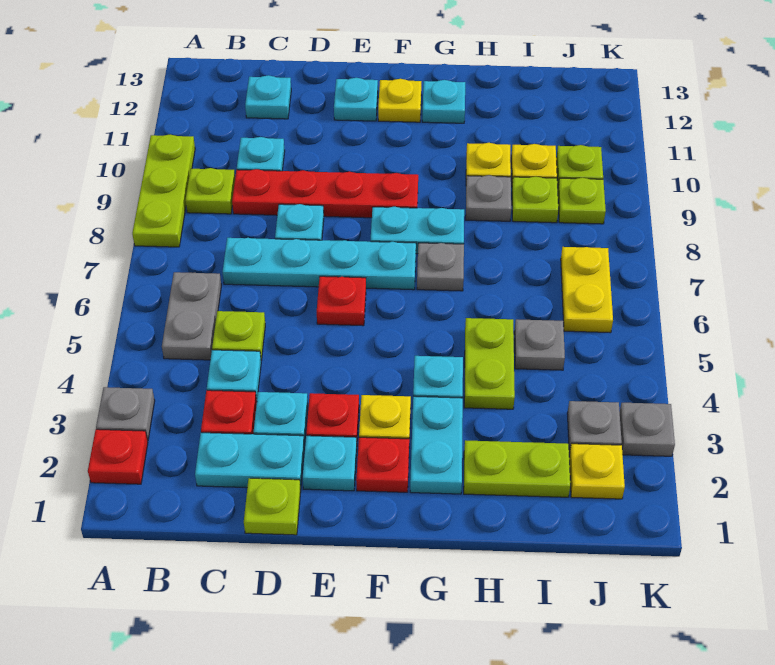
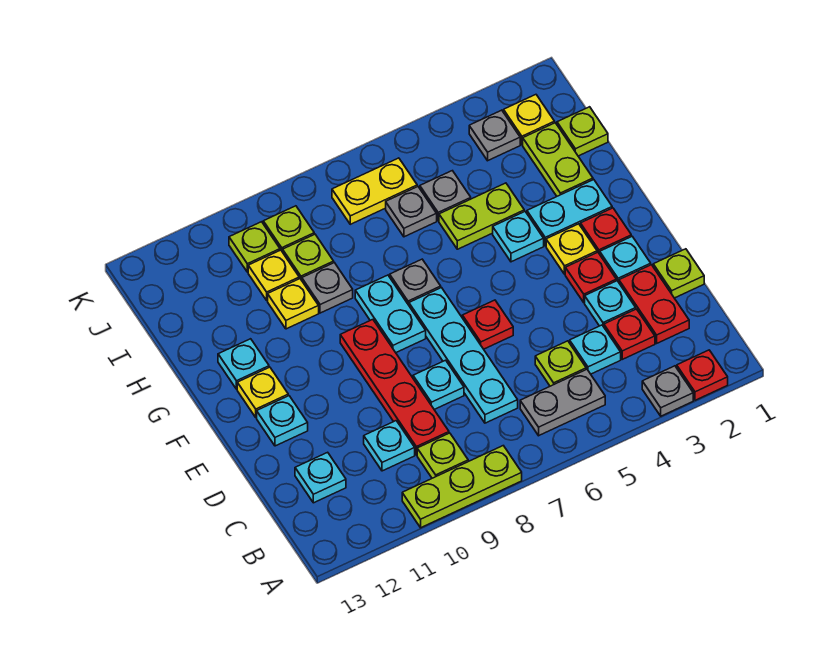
cyan plate C2:D2 level 1 -> red plate C2:D2 level 1
none -> lime plate I1 level 1
grey plate K3 level 1 -> grey plate I6 level 1

